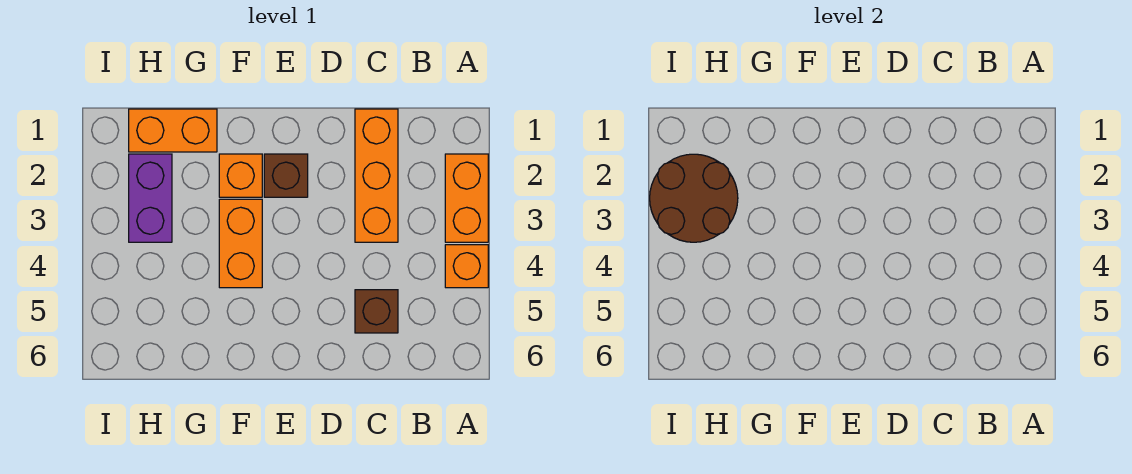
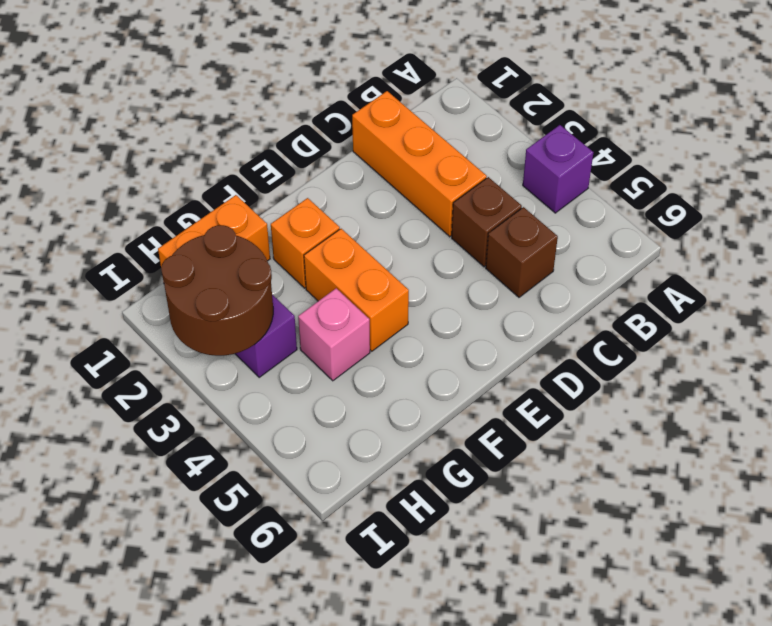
orange brick A2:A3 level 1 -> none
orange brick A4 level 1 -> purple brick A4 level 1
brown brick E2 level 1 -> brown brick C4 level 1
none -> pink brick G4 level 1

